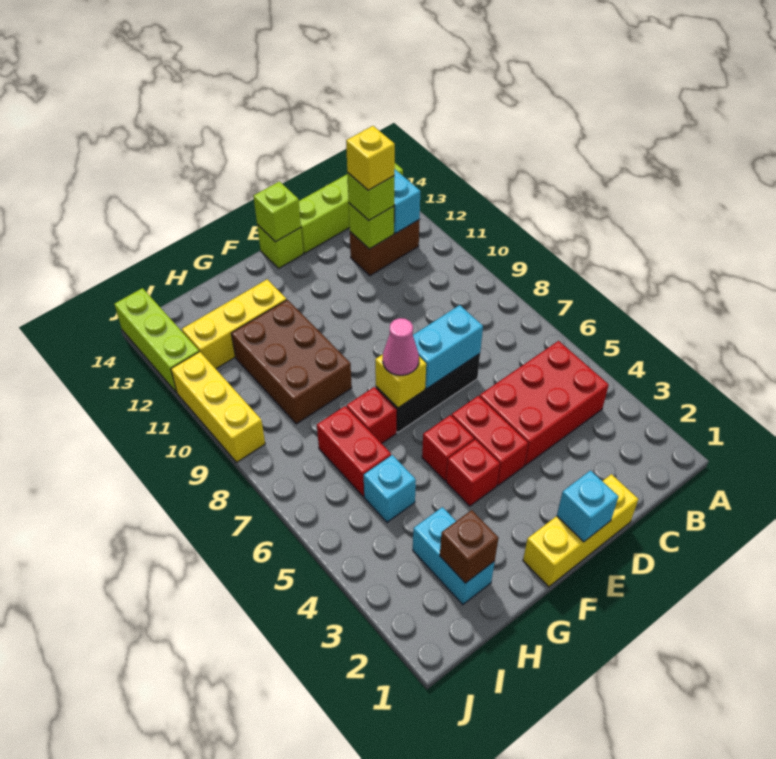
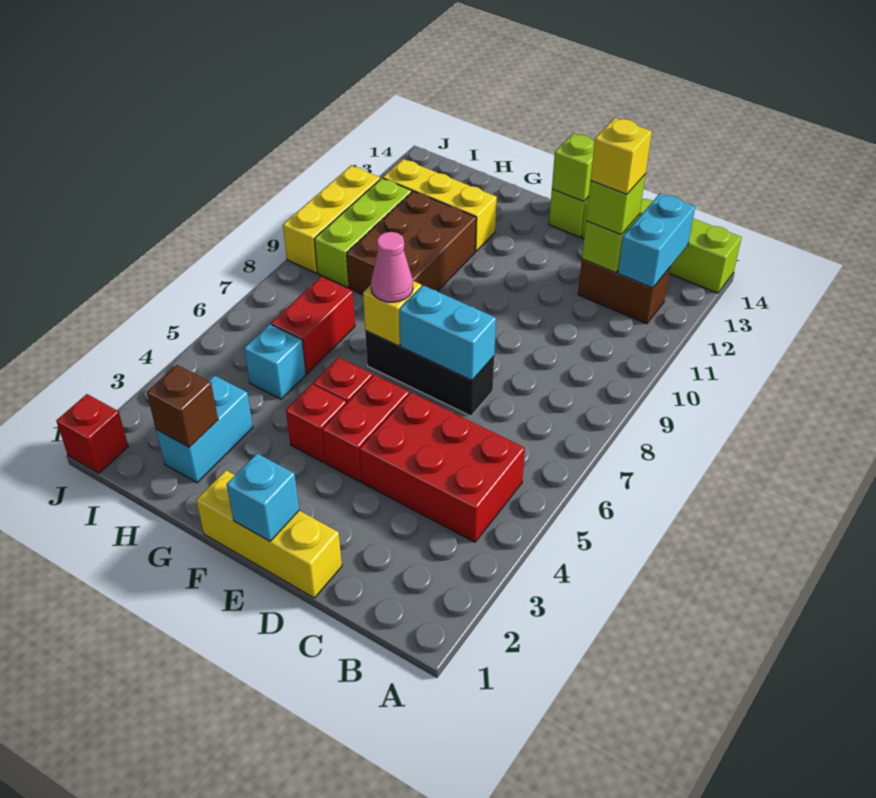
red brick G7 level 1 -> red brick J1 level 1
lime brick J12:J14 level 1 -> lime brick I9:I11 level 1

